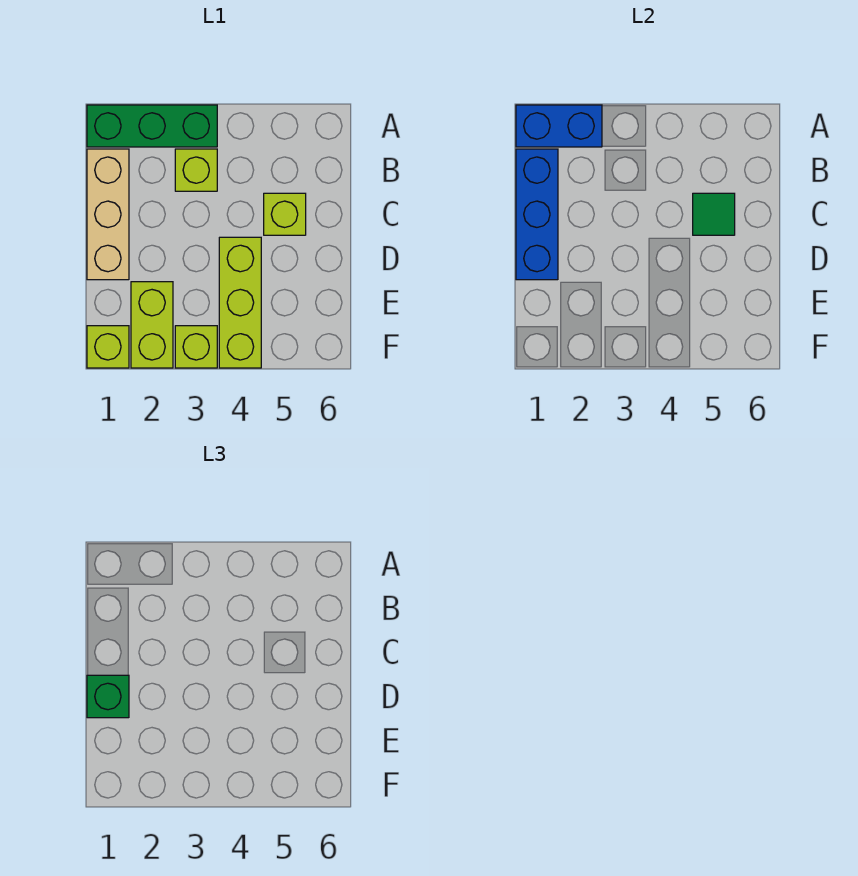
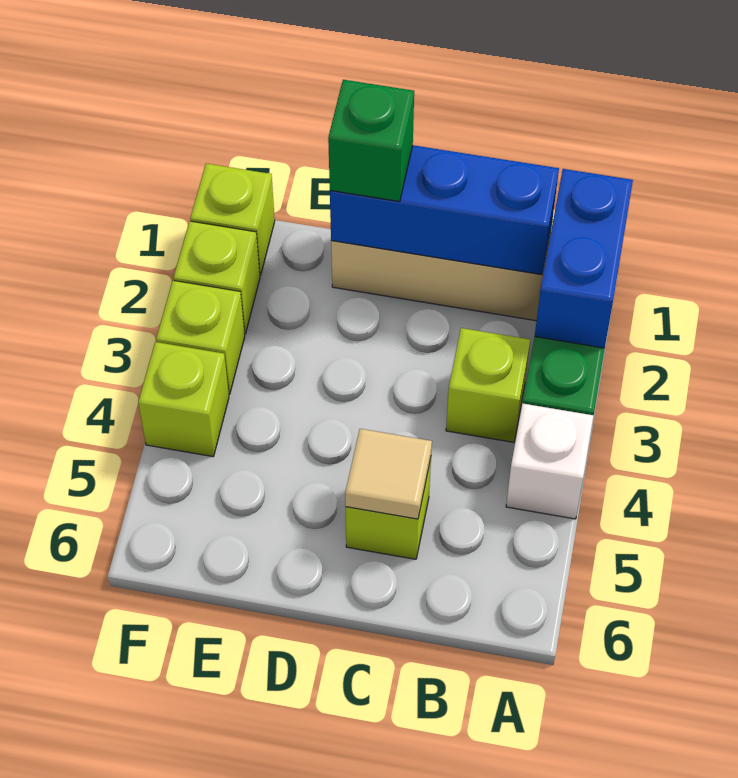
none -> white brick A4 level 1
green tile C5 level 2 -> tan tile C5 level 2
lime brick D4:F4 level 1 -> lime brick F4 level 1
lime brick E2:F2 level 1 -> lime brick F2 level 1

